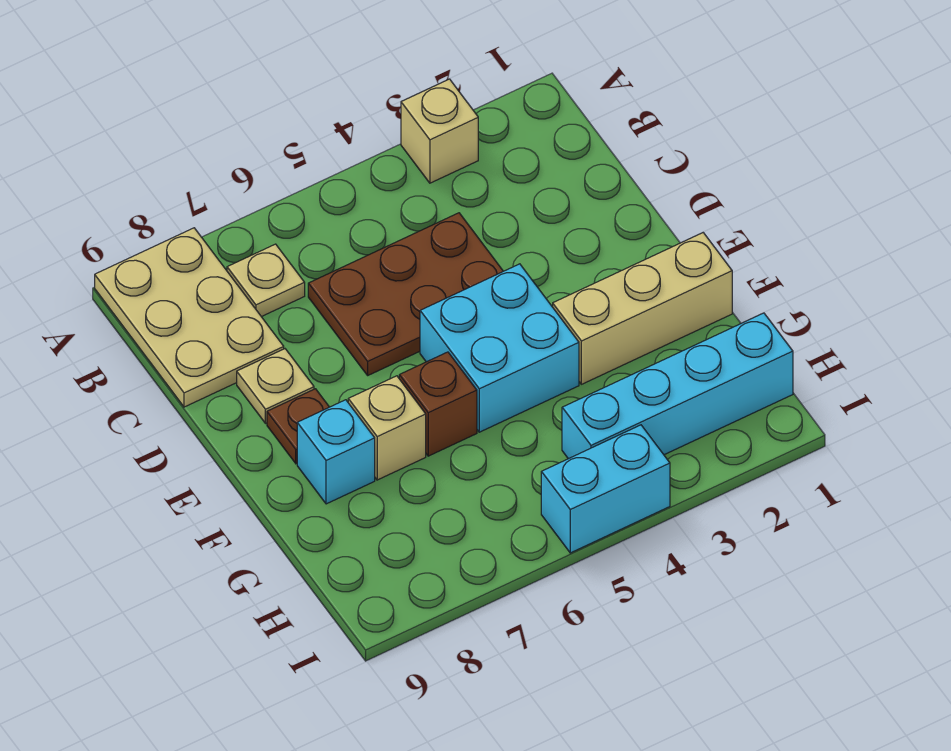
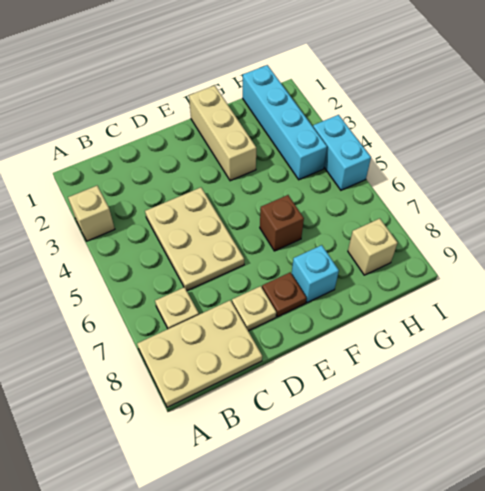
brown plate C4:D6 level 1 -> tan plate C4:D6 level 1
cyan brick E4:F5 level 1 -> none
tan brick F7 level 1 -> tan brick H8 level 1

